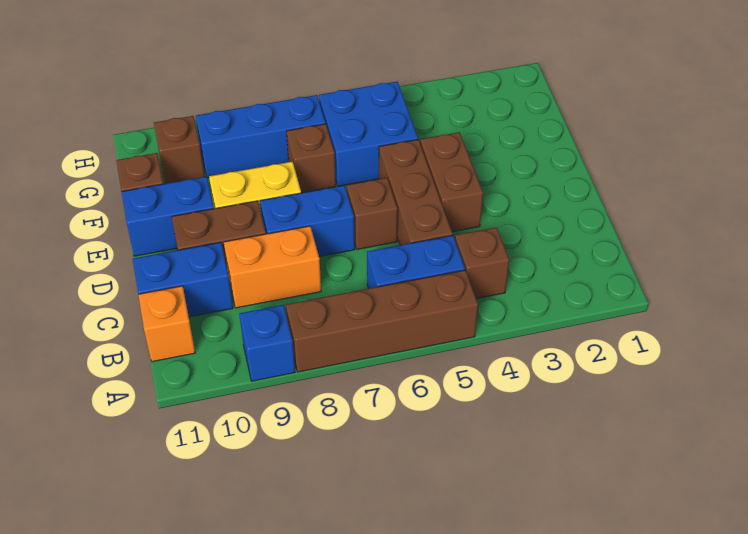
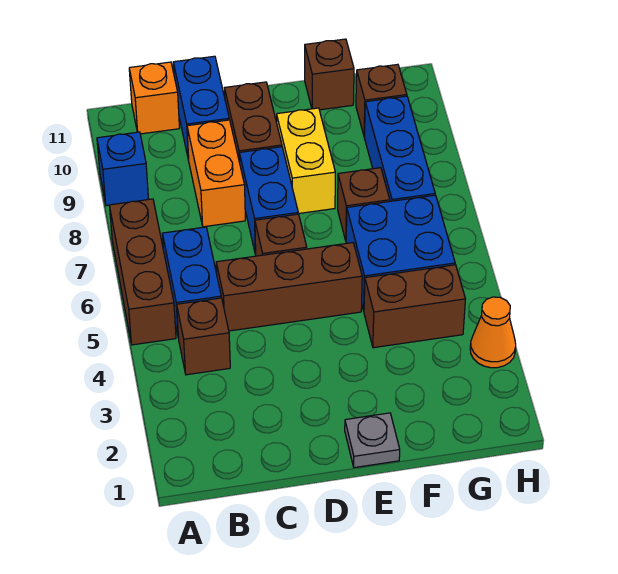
brown brick A5:A8 level 1 -> brown brick A5:A7 level 1
brown brick D4:E4 level 1 -> brown brick F4:G4 level 1
none -> grey plate E1 level 1
blue brick E10:E11 level 1 -> none
none -> orange cone H3 level 1

